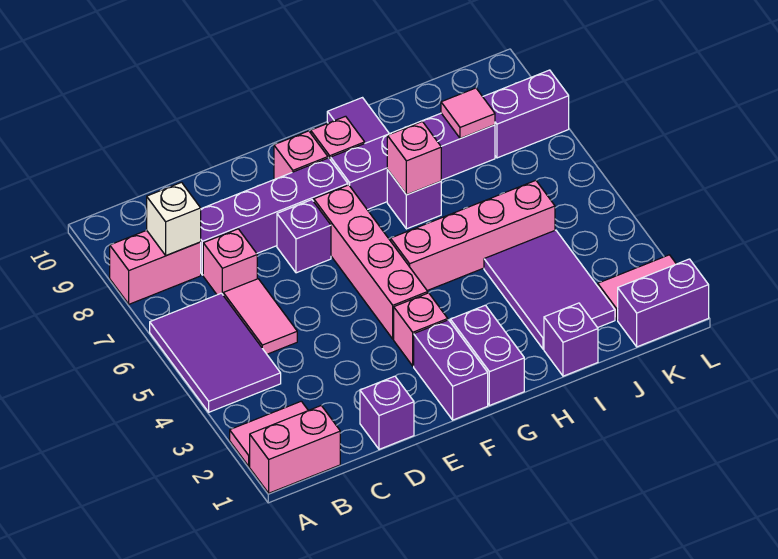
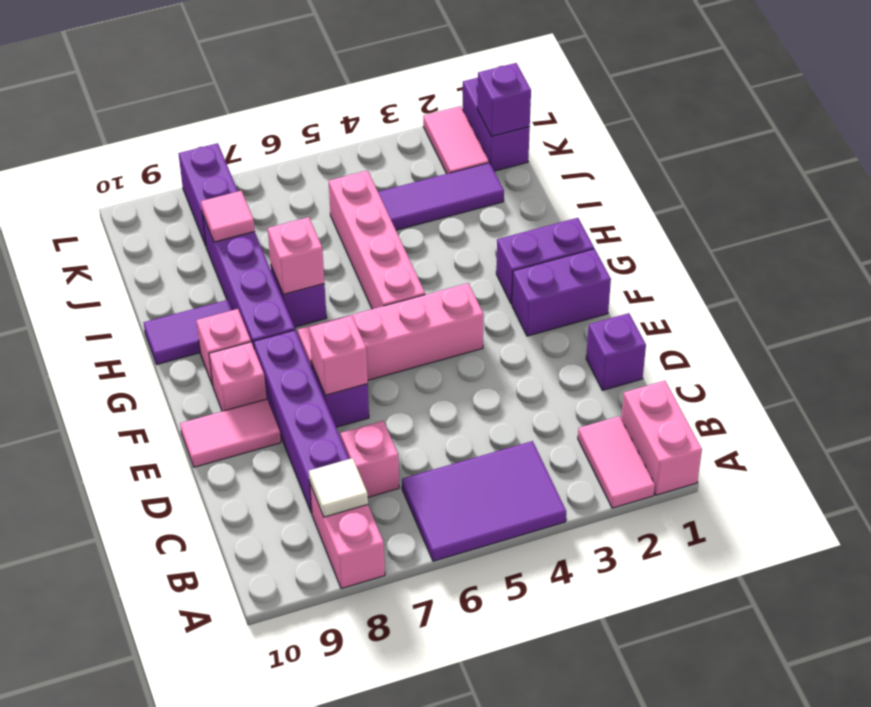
white brick B8 level 2 -> white tile B8 level 2
pink tile C5:C6 level 1 -> pink tile E9:E10 level 1
pink brick F3 level 1 -> pink brick E7 level 2
purple brick I1 level 1 -> purple brick K1 level 2
purple tile I2:J4 level 1 -> purple tile J2:J4 level 1

